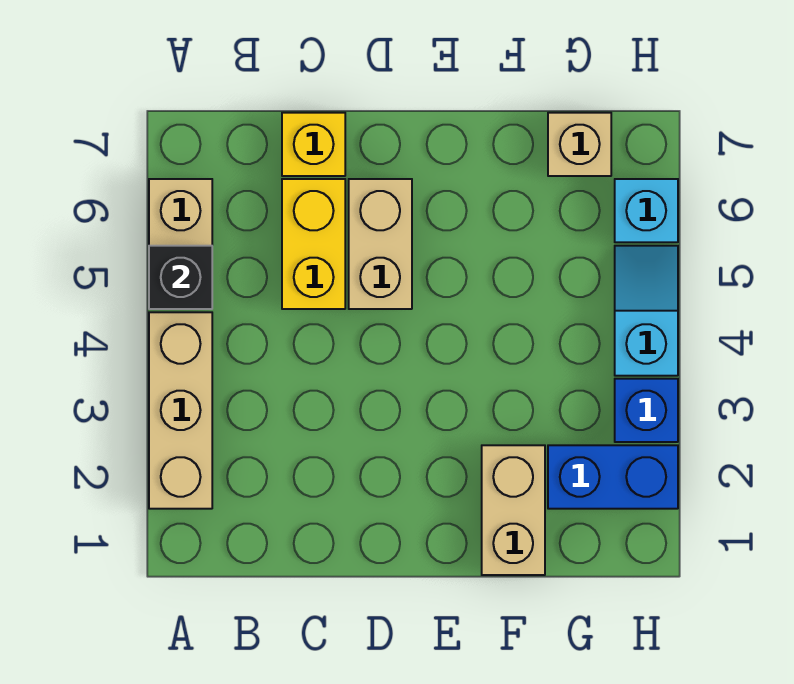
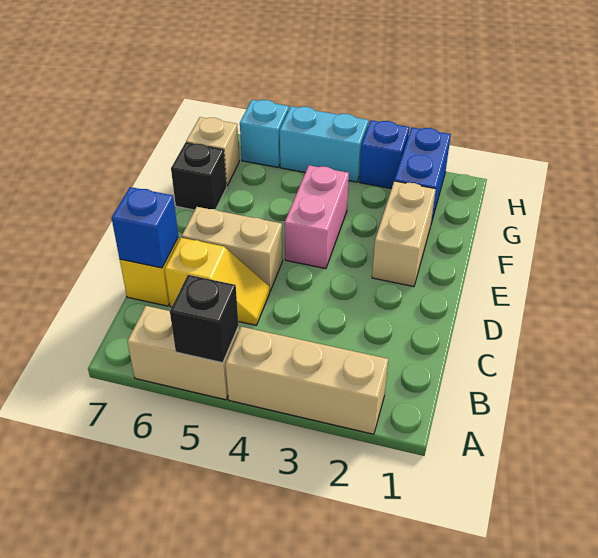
yellow brick C5:C6 level 1 -> yellow slope C5:C6 level 1 top 6
none -> blue brick C7 level 2
none -> pink brick E4:F4 level 1
tan brick F1:F2 level 1 -> tan brick E2:F2 level 1
none -> black brick F7 level 1
cyan slope H4:H5 level 1 top 4 -> cyan brick H4:H5 level 1

